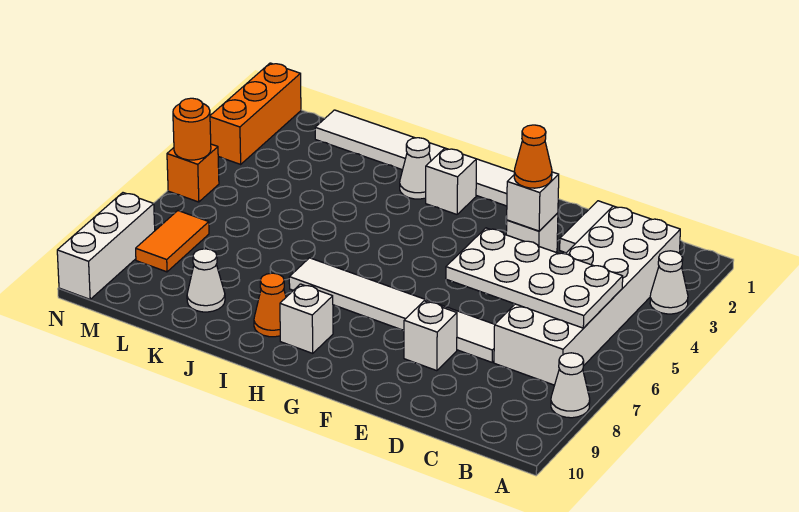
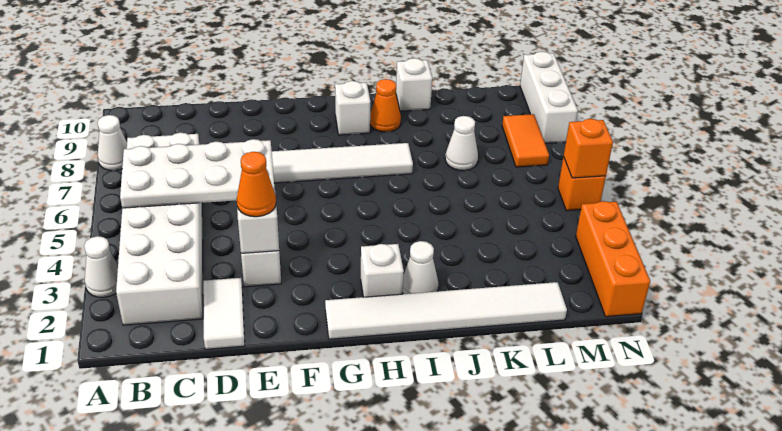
white brick E8 level 1 -> white brick J10 level 1
white cone K9 level 1 -> white cone K7 level 1
orange round brick N5 level 2 -> orange brick N5 level 2

